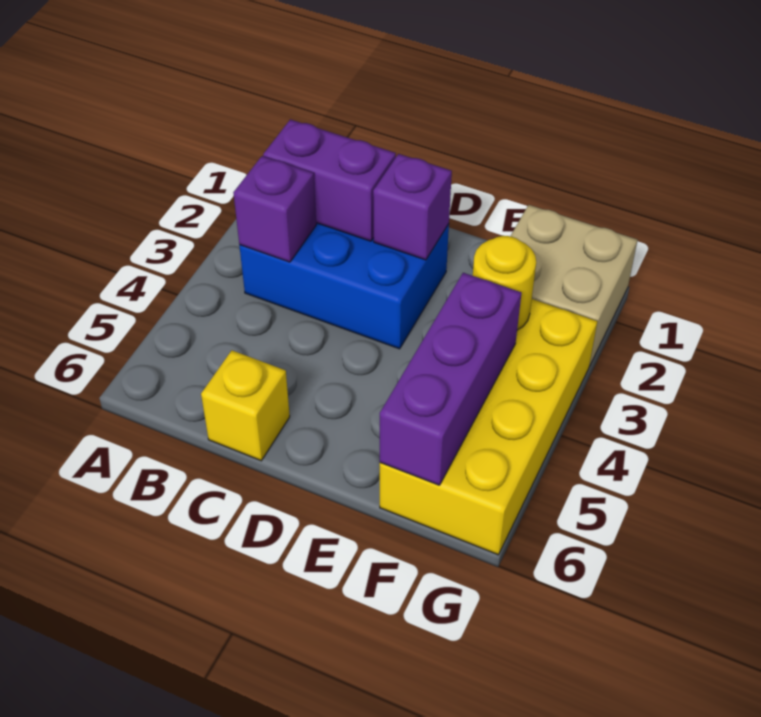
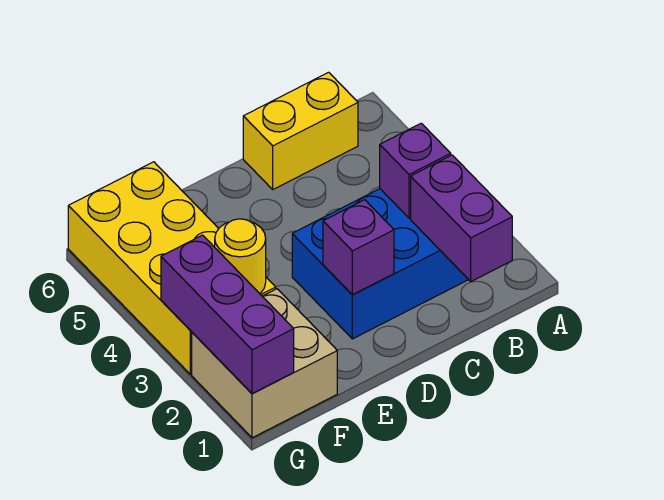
purple brick B2:C2 level 2 -> purple brick B1:B2 level 2
yellow brick C6 level 1 -> yellow brick B6:C6 level 1
purple brick F4:F6 level 2 -> purple brick G1:G3 level 2

